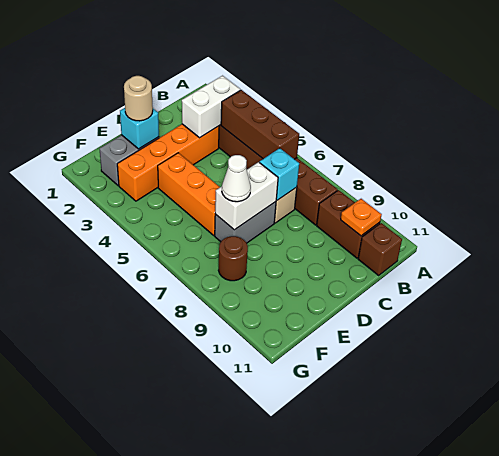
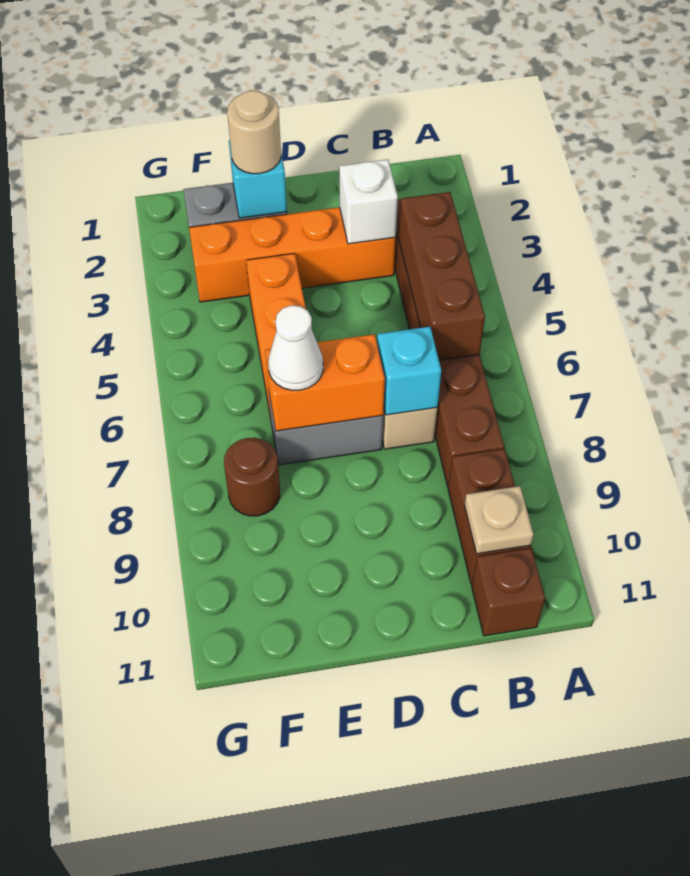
white brick B3:C3 level 2 -> white brick C3 level 2
orange plate B10 level 2 -> tan plate B10 level 2
white brick D7:E7 level 2 -> orange brick D7:E7 level 2

